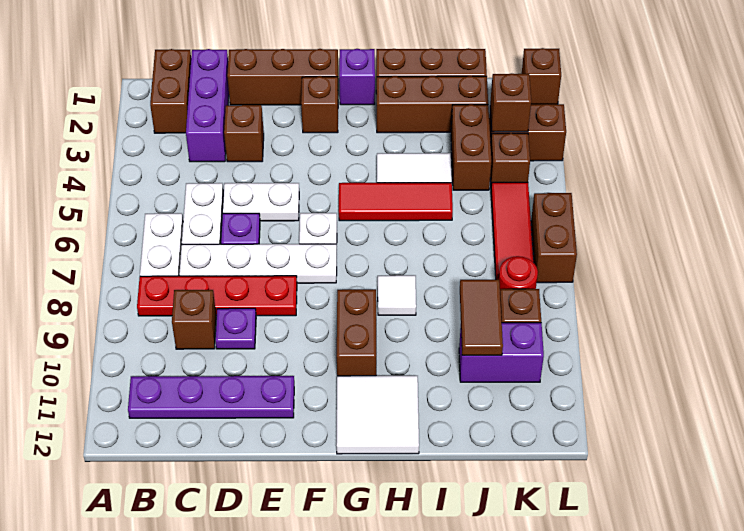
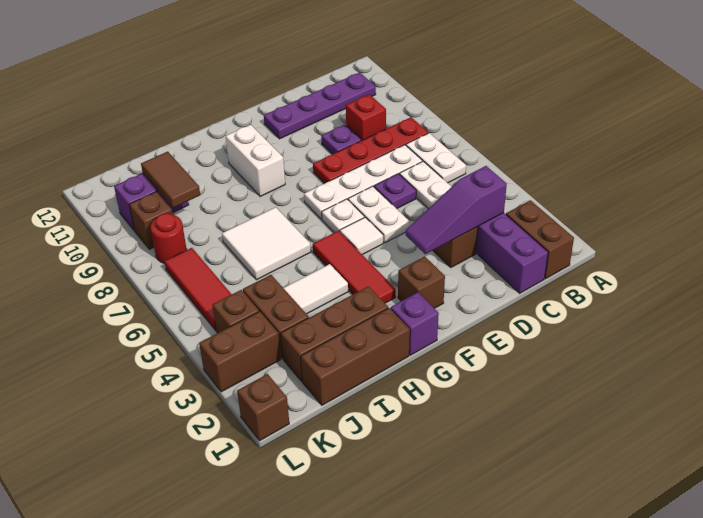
none -> purple slope C3:E3 level 2 top C
brown brick C9 level 1 -> red brick C9 level 1
brown brick D1:F1 level 1 -> none
white plate D5:E5 level 1 -> white plate E5:E6 level 1
red tile G5:I5 level 1 -> red tile G3:G5 level 1
brown brick G9:G10 level 1 -> white brick G9:G10 level 1
white tile G11:H12 level 1 -> white tile H6:I7 level 1
white tile H8 level 1 -> white tile F5 level 1
brown brick K3 level 2 -> none
brown brick L6:L7 level 1 -> none

